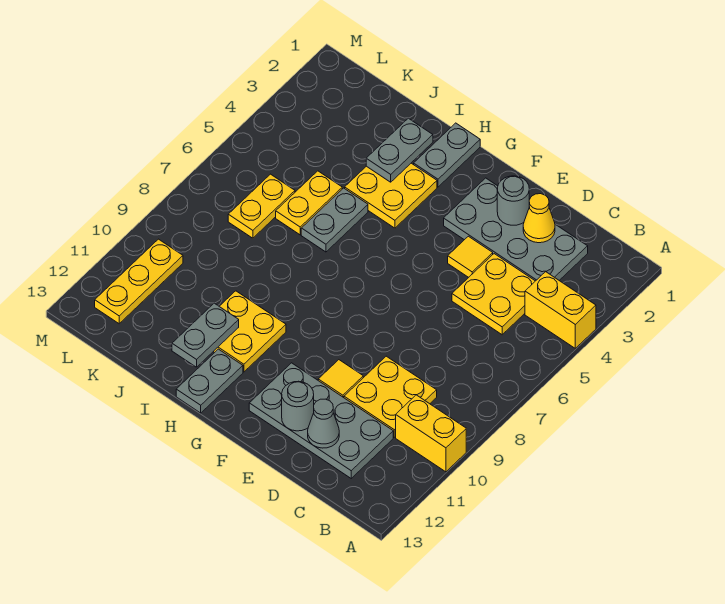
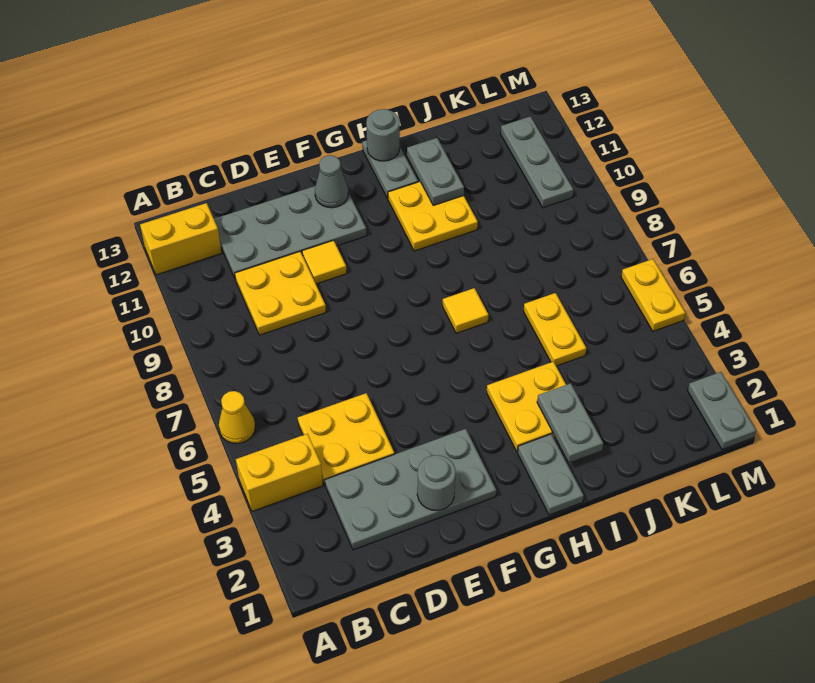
yellow brick A10:B10 level 1 -> yellow brick A12:B12 level 1
yellow cone D2 level 2 -> yellow cone A6 level 1
grey cone D12 level 2 -> grey cone F12 level 2
yellow tile E4 level 1 -> yellow tile H7 level 1
grey round brick E12 level 2 -> grey round brick H13 level 2
grey plate I5:I6 level 1 -> grey plate M1:M2 level 1
yellow plate K6:K7 level 1 -> yellow plate M5:M6 level 1
yellow plate L10:L12 level 1 -> grey plate L10:L12 level 1

